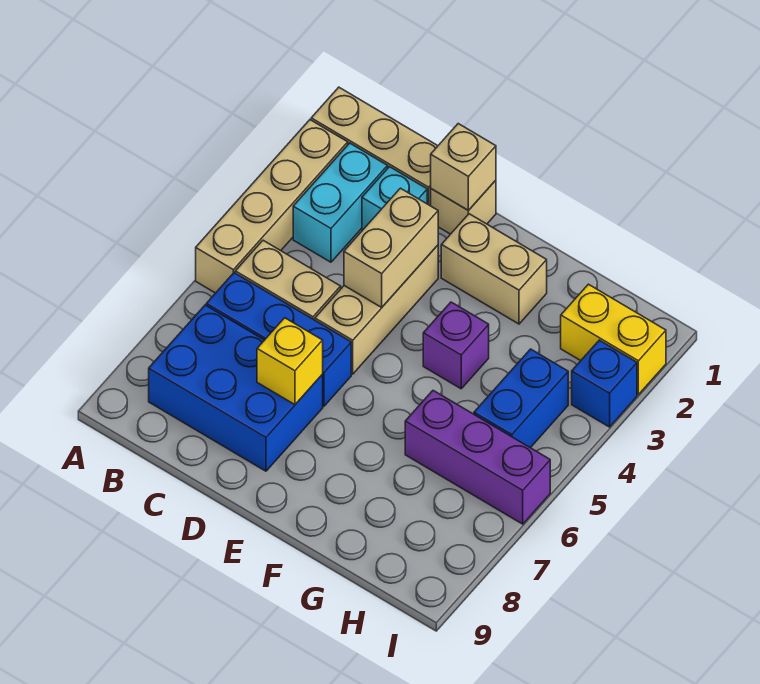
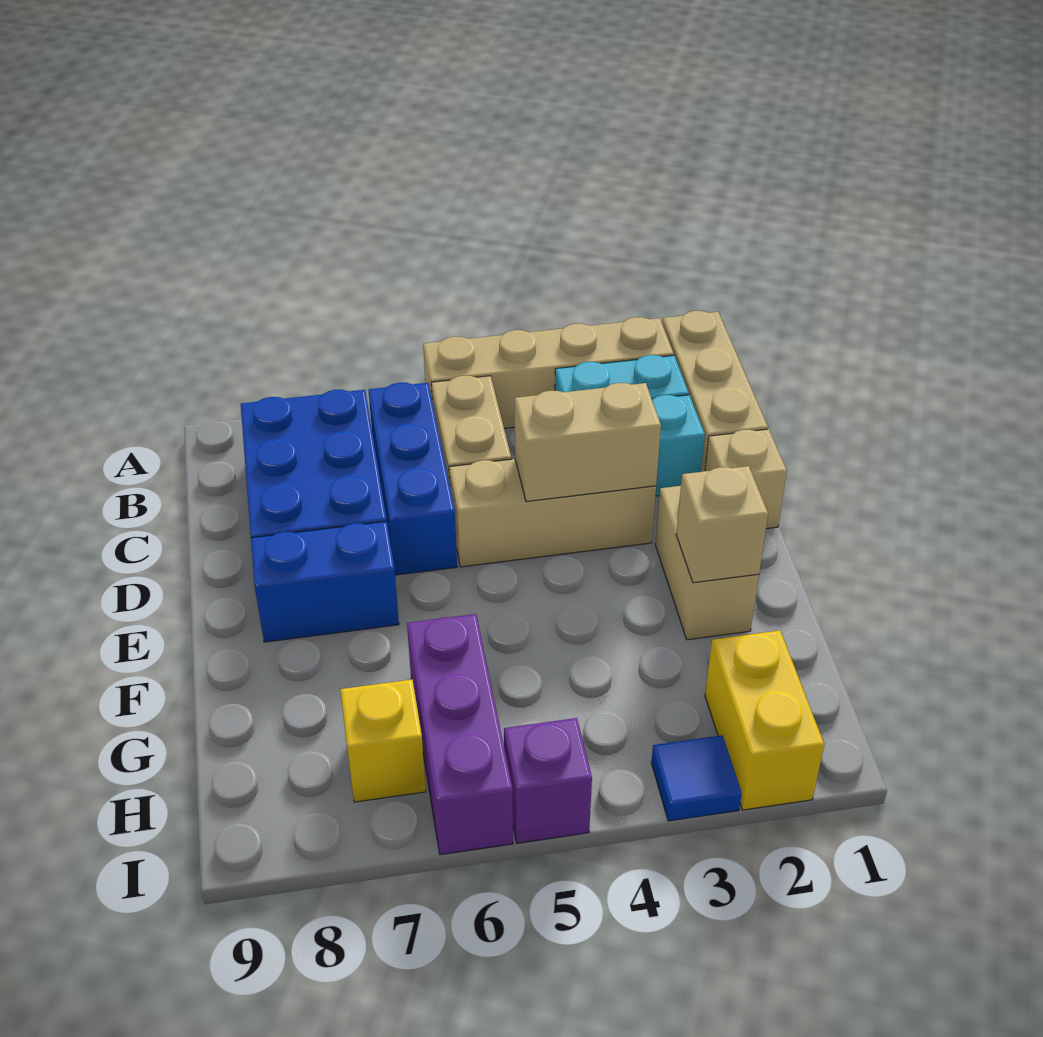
tan brick D1 level 2 -> tan brick F2 level 2
yellow brick D7 level 2 -> yellow brick H7 level 1
purple brick F4 level 1 -> purple brick I5 level 1
blue brick H4:H5 level 1 -> blue brick E7:E8 level 1
blue brick I3 level 1 -> blue tile I3 level 1

